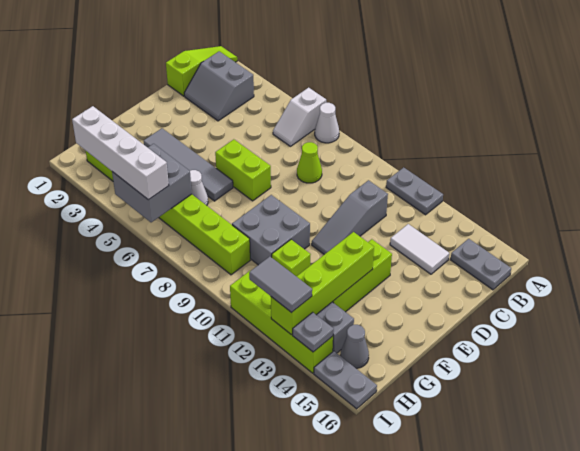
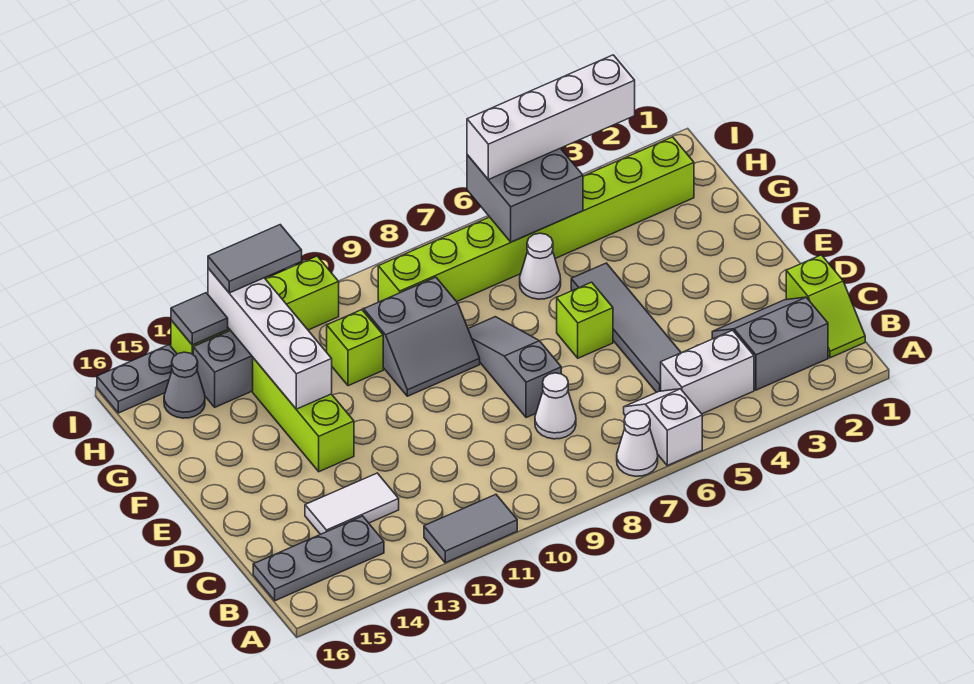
lime slope A1:C1 level 1 top C -> lime slope B1:C1 level 1 top C
grey plate A11:A12 level 1 -> grey tile A11:A12 level 1
none -> white brick B4:B5 level 1
grey plate B15:B16 level 1 -> grey plate B14:B16 level 1
lime cone C8 level 1 -> white cone C8 level 1
grey slope C11:E11 level 1 top C -> grey slope D8:F8 level 1 top D
lime brick E6:E7 level 1 -> lime brick E6 level 1
grey tile F3:F6 level 1 -> grey tile C5:F5 level 1
grey brick F9:G10 level 1 -> grey slope F9:G10 level 1 top G
lime brick F13:I13 level 2 -> white brick F13:I13 level 2
grey plate I14 level 2 -> grey tile I14 level 2

